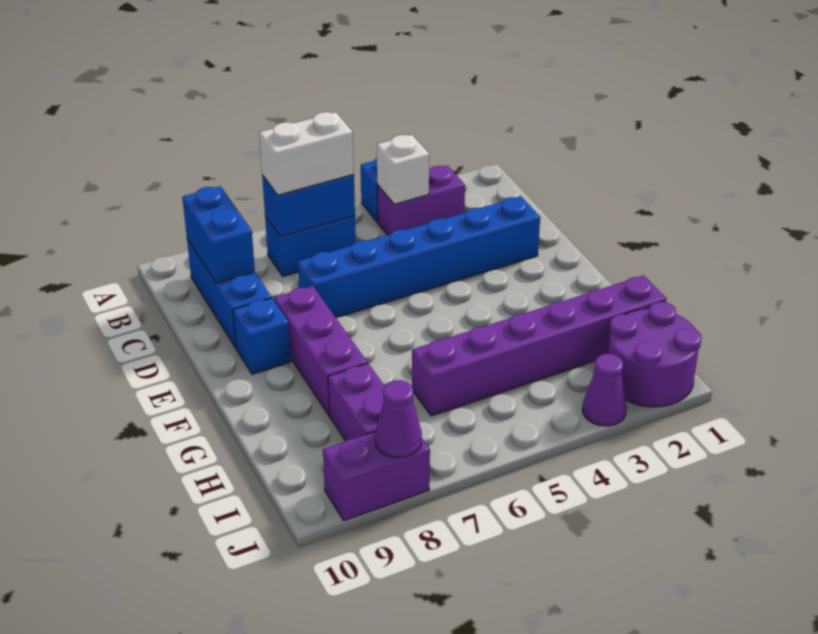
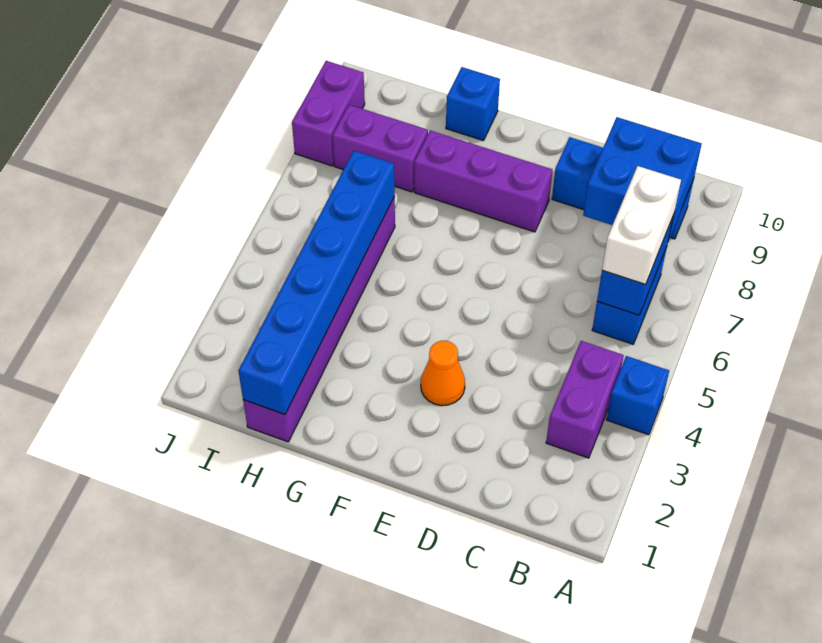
white brick B4 level 2 -> none
blue brick B9:C9 level 2 -> blue brick B8:C9 level 2
blue brick D2:D7 level 1 -> blue brick H1:H6 level 2
none -> orange cone E3 level 1
blue brick E9 level 1 -> blue brick G10 level 1
purple round brick I1:J2 level 1 -> none
purple cone J3 level 1 -> none
purple cone J8 level 2 -> none

